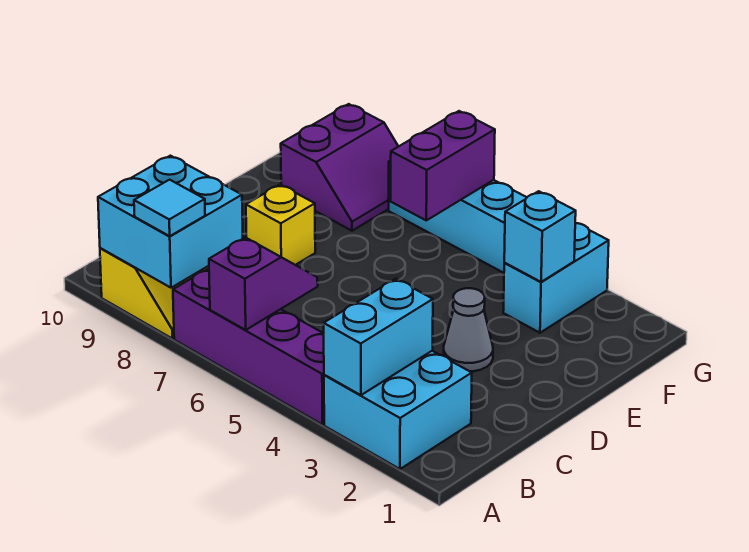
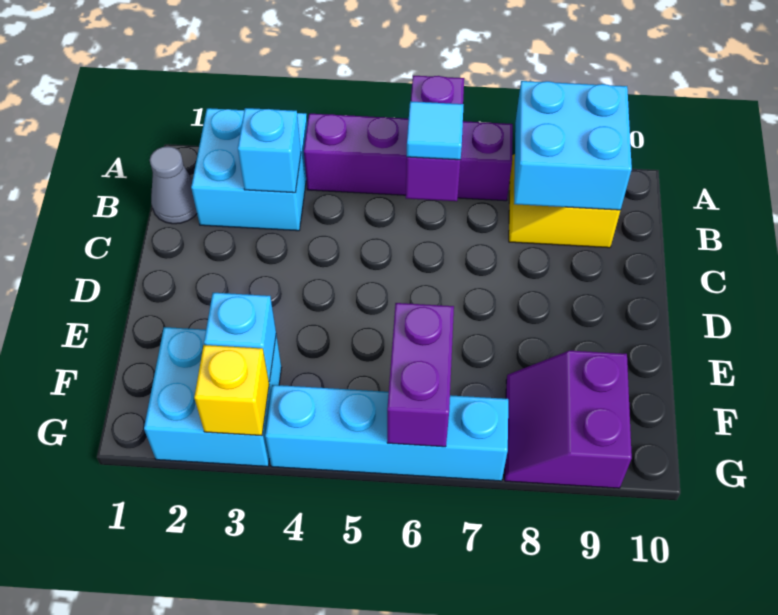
cyan brick A3:B3 level 2 -> cyan brick B3 level 2
purple slope A6:B6 level 2 top A -> purple brick A6:B6 level 2
cyan tile A8 level 3 -> cyan tile B6 level 3
grey cone D3 level 1 -> grey cone B1 level 1
yellow brick D8 level 1 -> yellow brick G3 level 2
cyan brick F3:G3 level 1 -> cyan brick F2:G3 level 1

